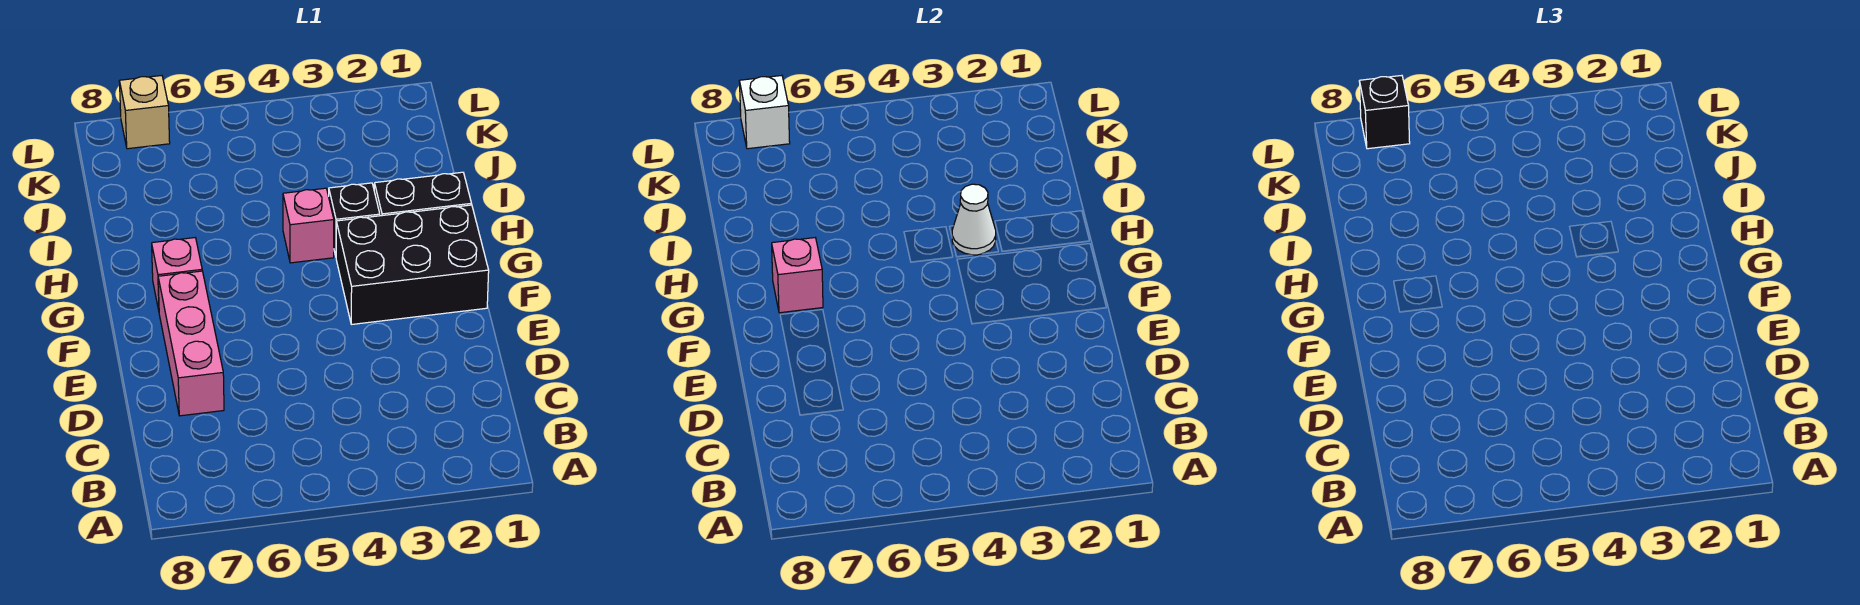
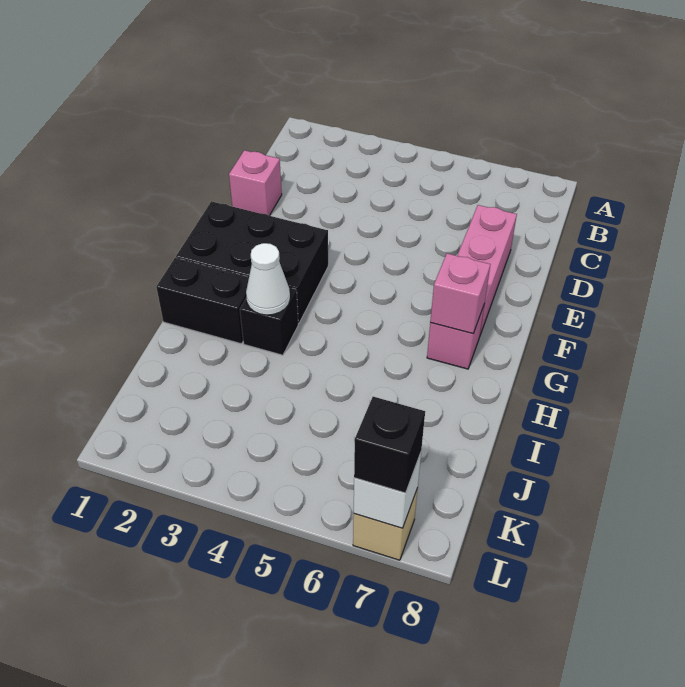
pink brick H4 level 1 -> pink brick D1 level 1

